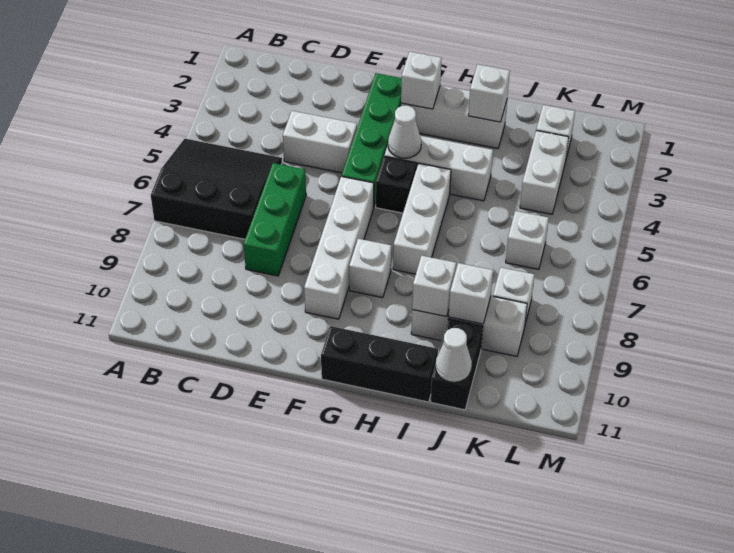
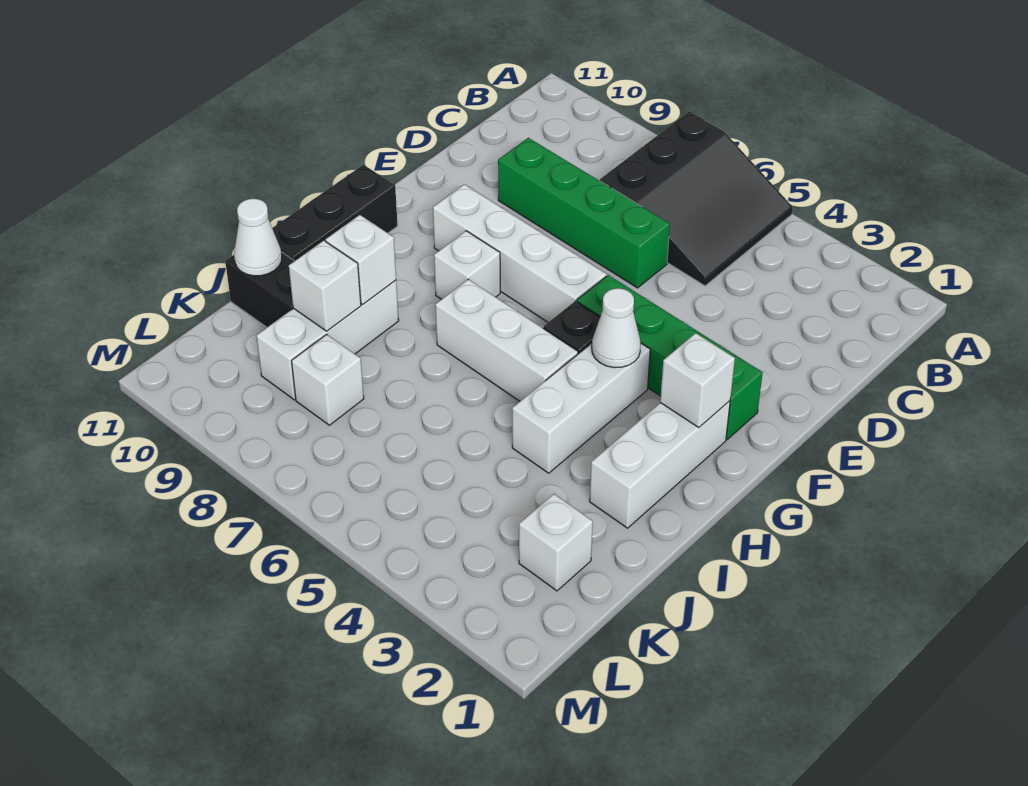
white brick D4:E4 level 1 -> none
green brick D6:D8 level 1 -> green brick D6:D9 level 1
white brick I2 level 2 -> none
white brick K3:K4 level 1 -> none
white brick K6 level 1 -> none

